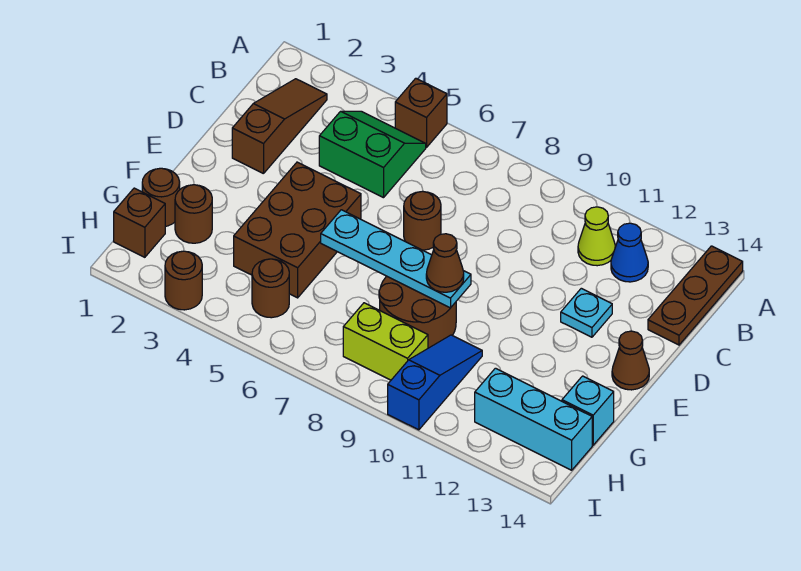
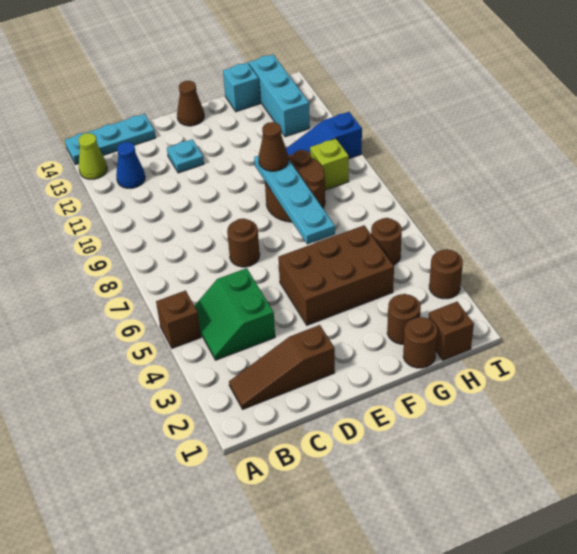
brown plate A14:C14 level 1 -> cyan plate A14:C14 level 1
lime cone B11 level 1 -> lime cone A13 level 1
lime brick H8:H9 level 1 -> lime brick H9 level 1

